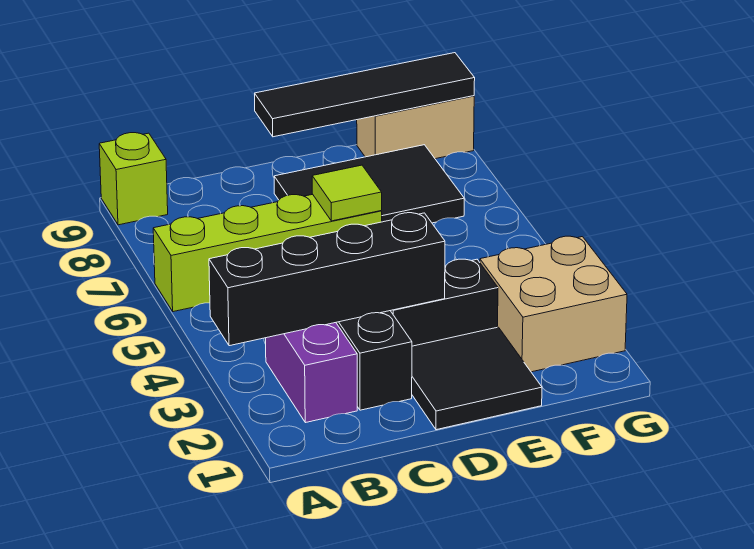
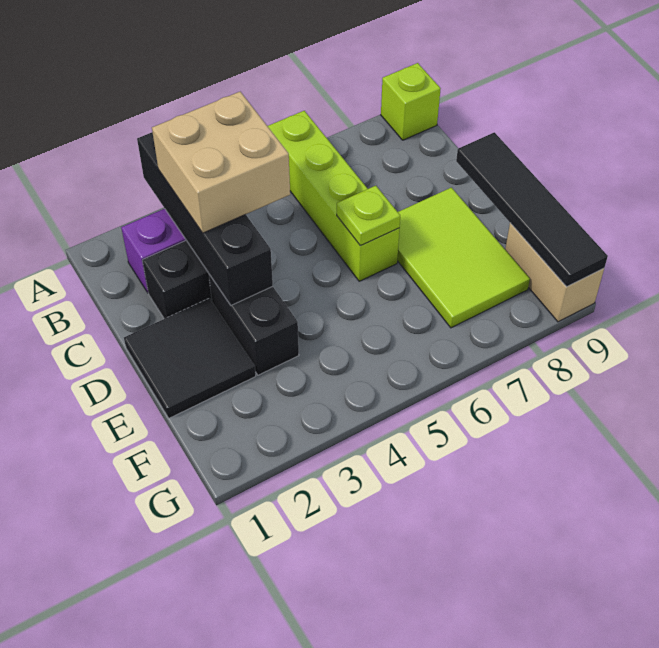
lime tile D6 level 2 -> lime plate D6 level 2
black tile D7:F8 level 1 -> lime tile D7:F8 level 1
tan brick F2:G3 level 1 -> tan brick B3:C4 level 3

